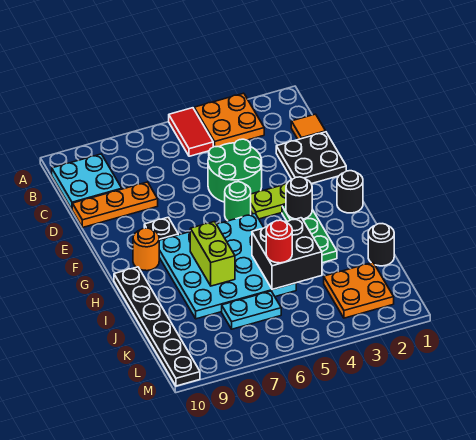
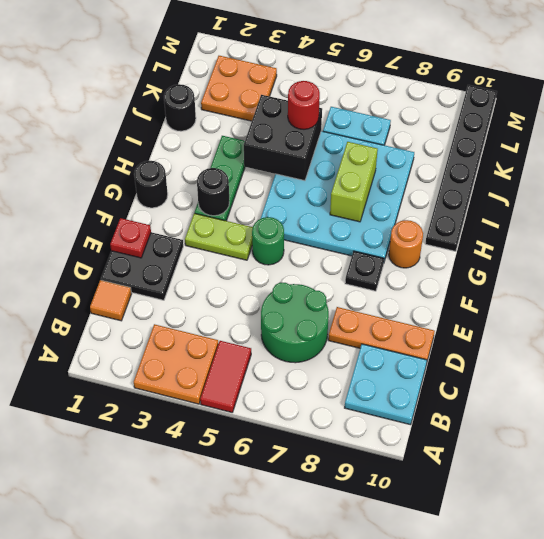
green round brick D4:E5 level 1 -> green round brick C6:D7 level 1
none -> red plate E1 level 2

